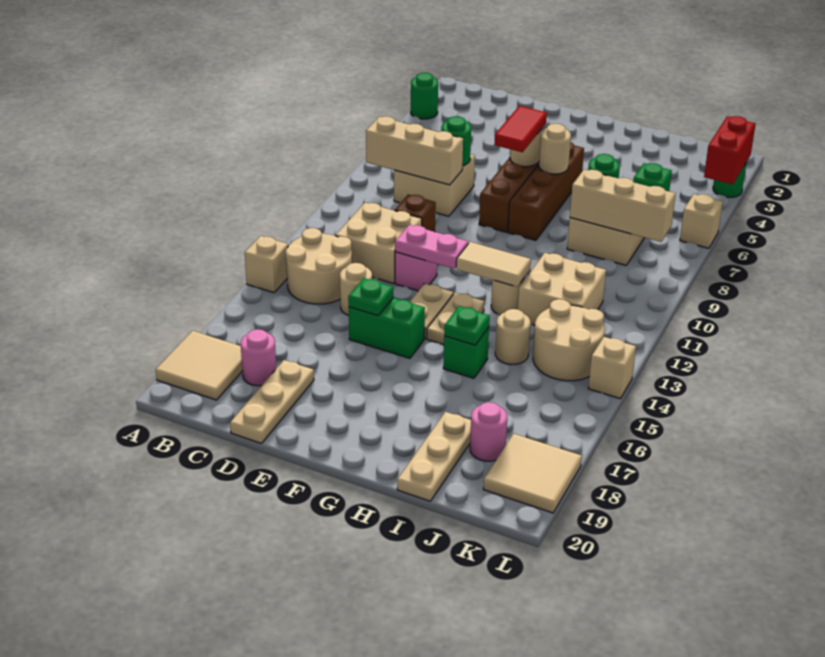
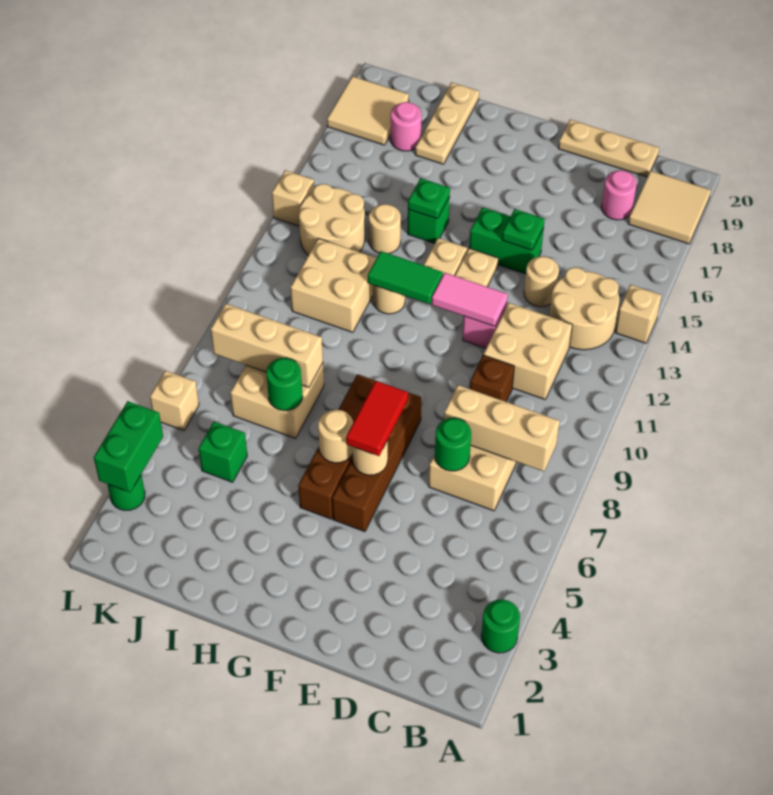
tan plate D18:D20 level 1 -> tan plate C20:E20 level 1
pink plate E12:F12 level 2 -> pink tile E12:F12 level 2
tan tile G12:H12 level 2 -> green tile G12:H12 level 2
red brick L3:L4 level 2 -> green brick L3:L4 level 2

